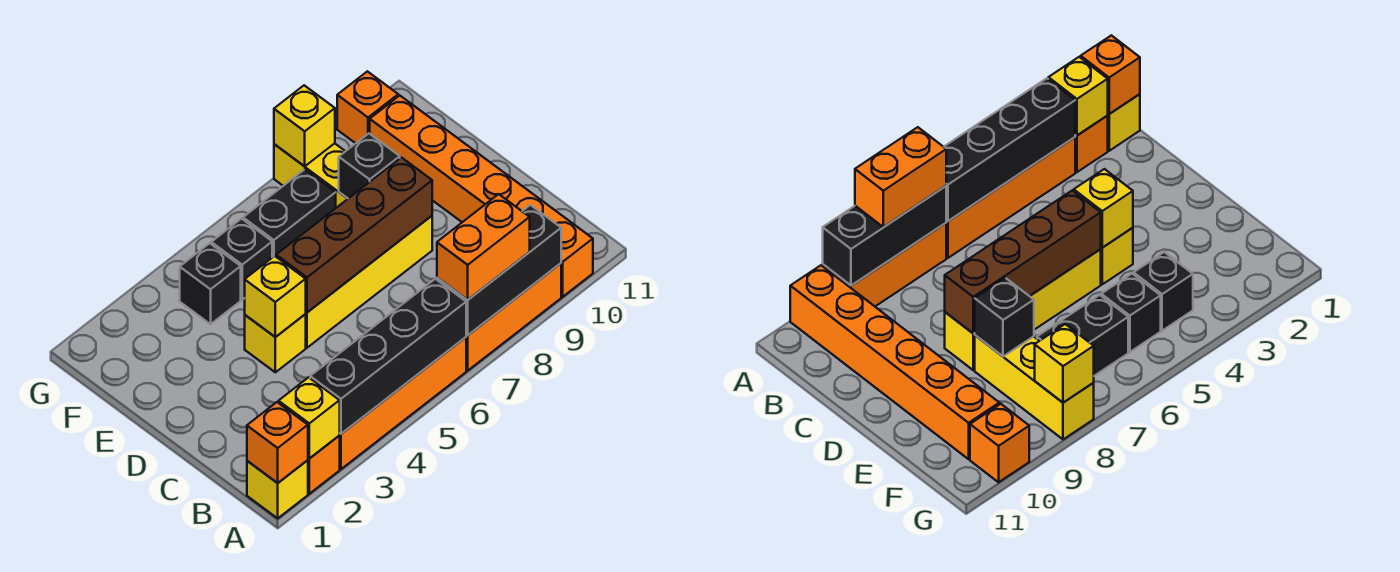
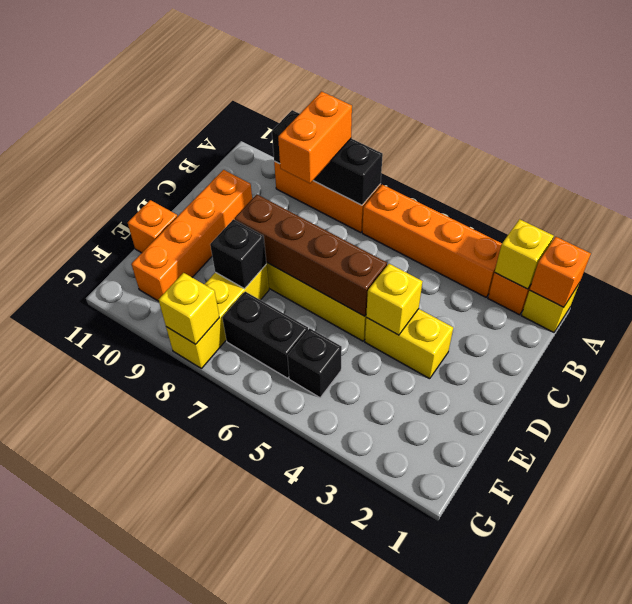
black brick A3:A6 level 2 -> none
orange brick A7:A8 level 3 -> orange brick A8:B8 level 3
orange brick A10:F10 level 1 -> orange brick C10:F10 level 1
yellow brick D4 level 1 -> yellow brick D3:D4 level 1
black brick F4 level 1 -> none
orange brick G10 level 1 -> orange brick E11 level 1

